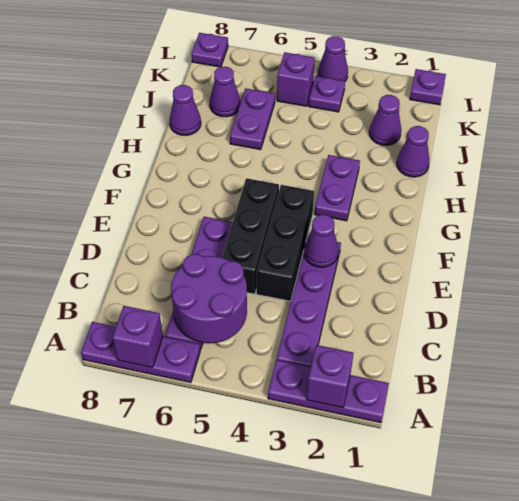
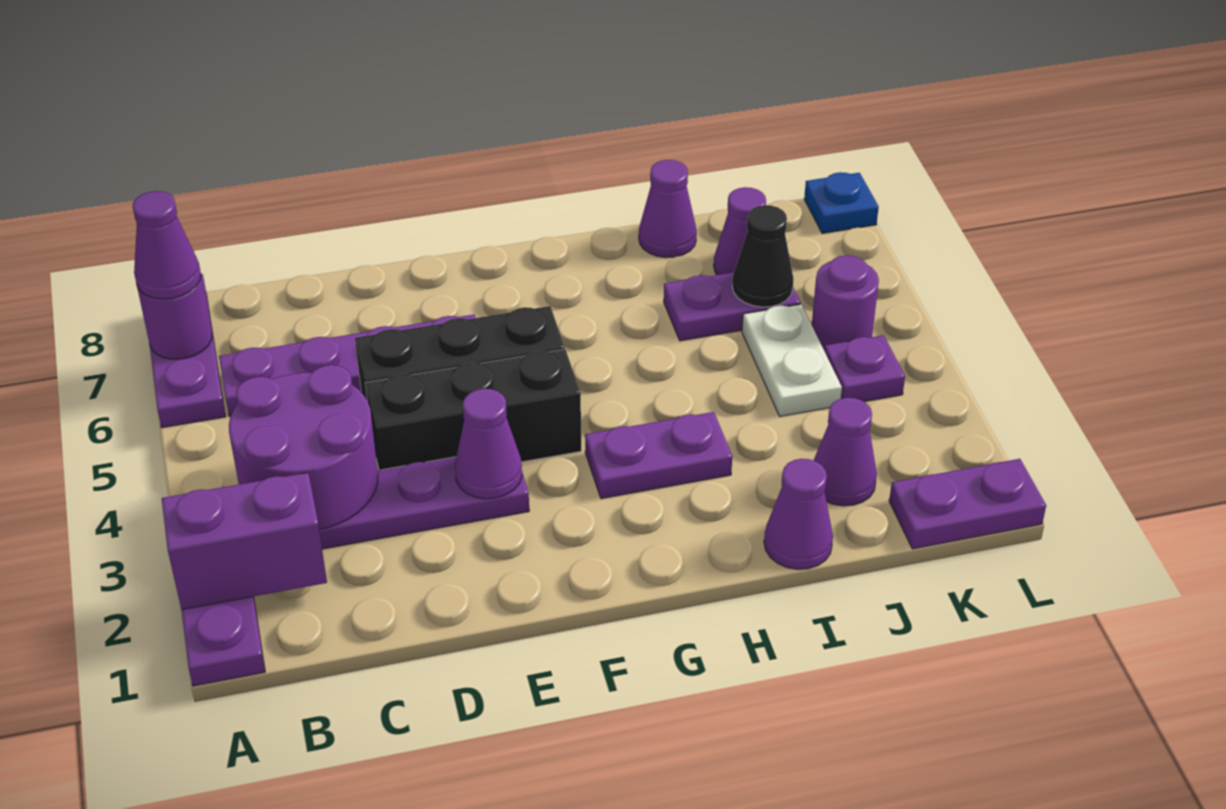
purple brick A2 level 2 -> purple brick A2:B2 level 2
purple brick A7 level 2 -> purple round brick A7 level 2
purple round brick B5:C6 level 2 -> purple round brick B3:C4 level 2
none -> white plate J4:J5 level 1
none -> black cone J6 level 2
purple brick K5 level 1 -> purple round brick K5 level 1
purple plate L1 level 1 -> purple plate K1:L1 level 1
purple cone L4 level 1 -> purple cone A7 level 3
purple plate L8 level 1 -> blue plate L8 level 1

